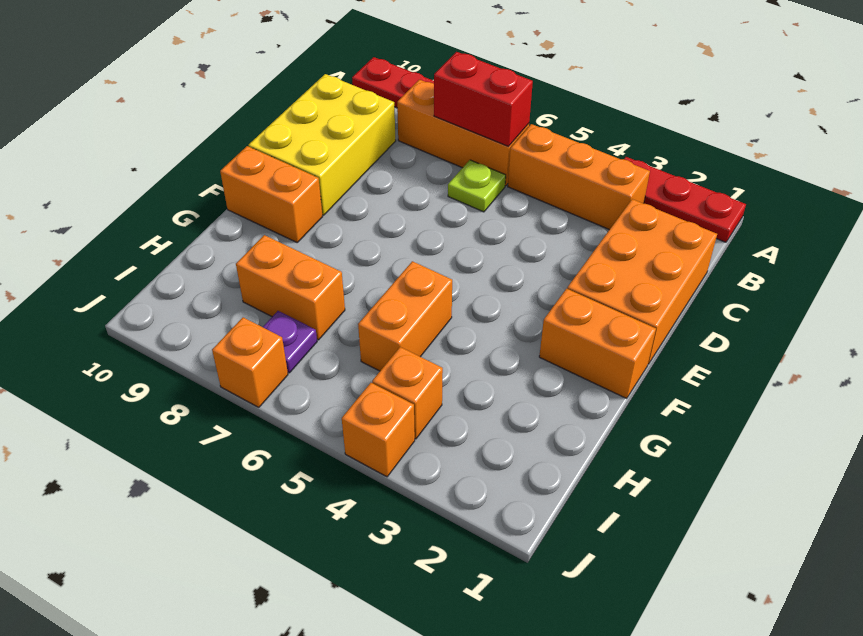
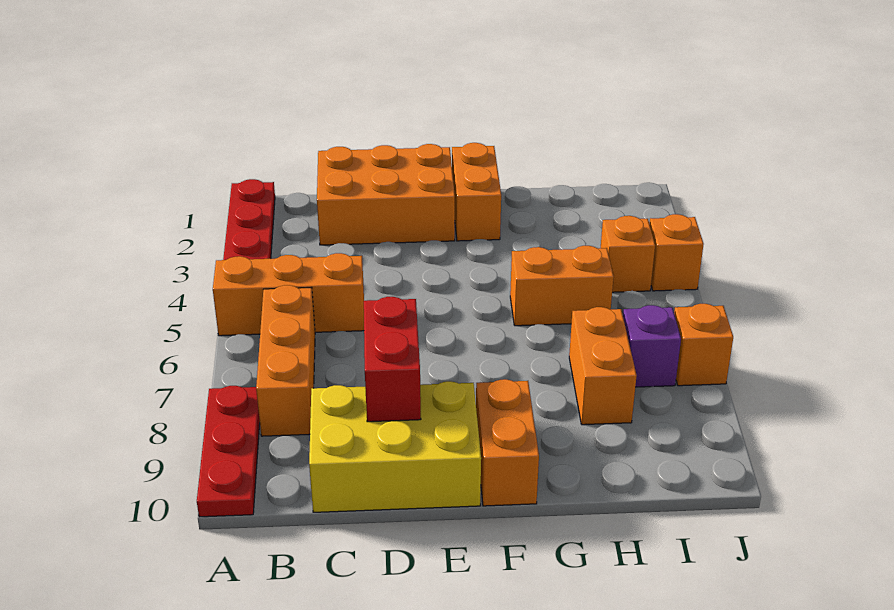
orange brick B3:B5 level 1 -> orange brick A5:C5 level 1
red brick B6:B7 level 2 -> red brick D8:D9 level 2
lime plate C6 level 1 -> none
purple plate I7 level 1 -> purple brick I7 level 1

